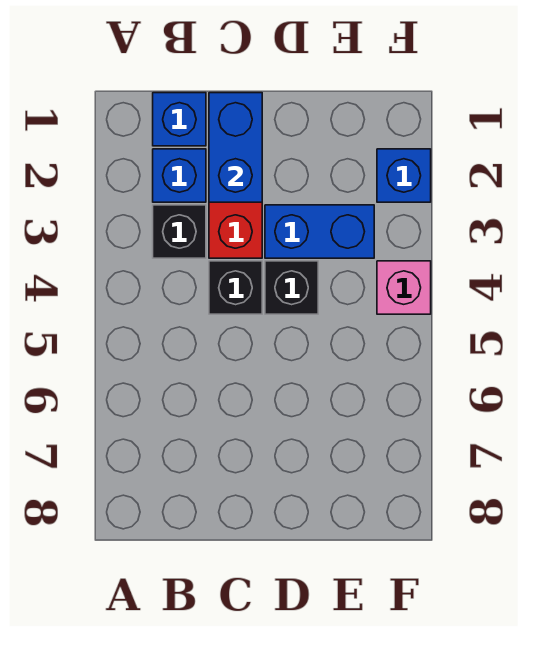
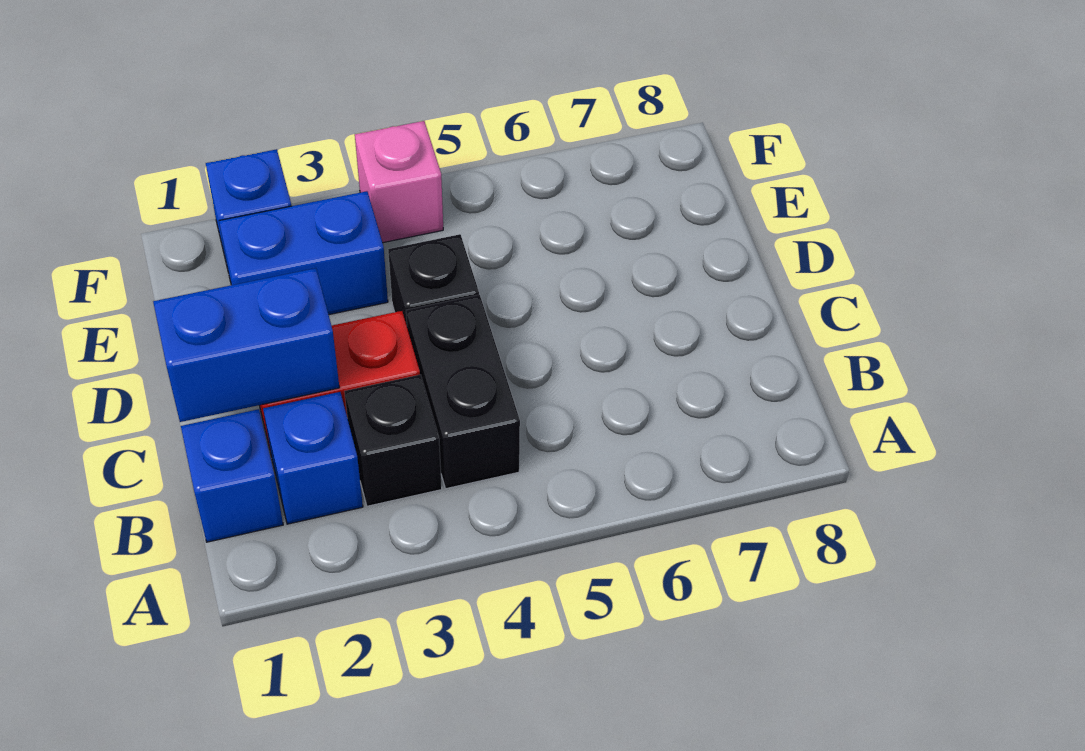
black brick C4 level 1 -> black brick B4:C4 level 1
blue brick D3:E3 level 1 -> blue brick E2:E3 level 1

